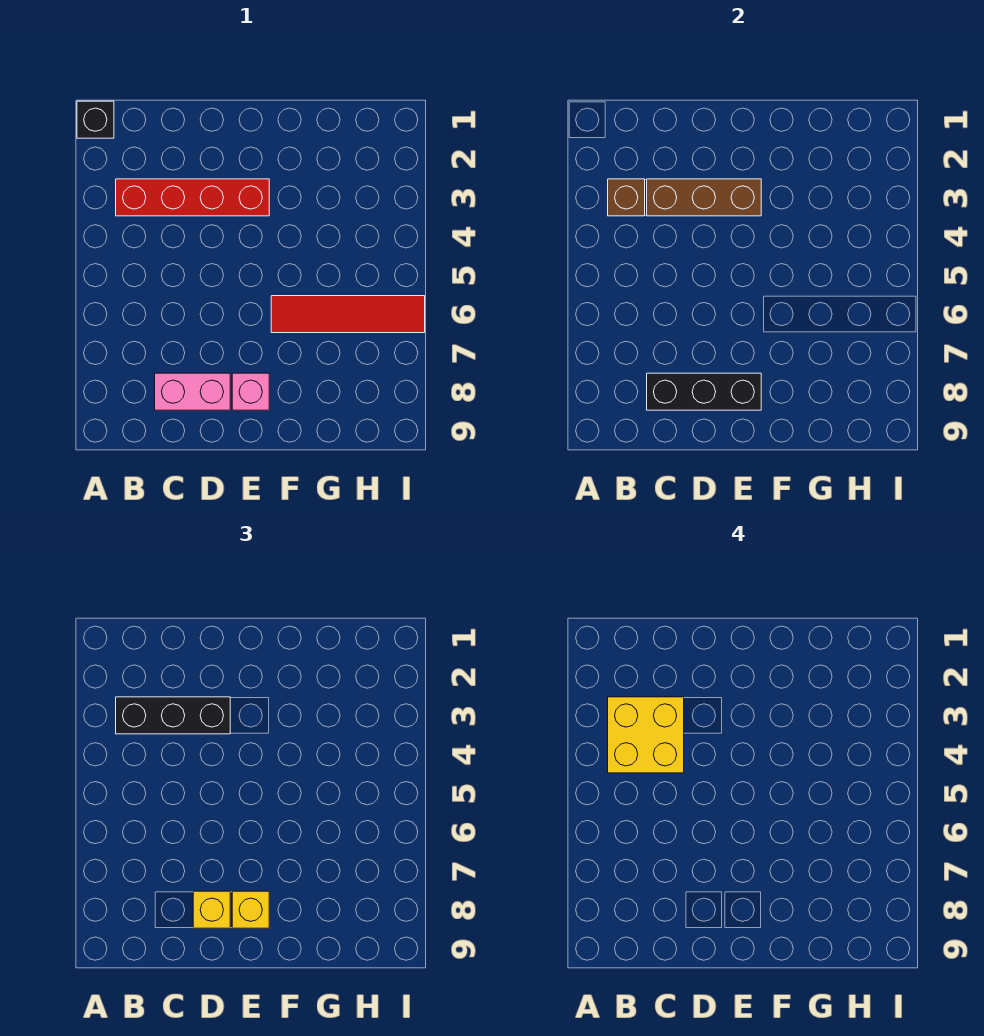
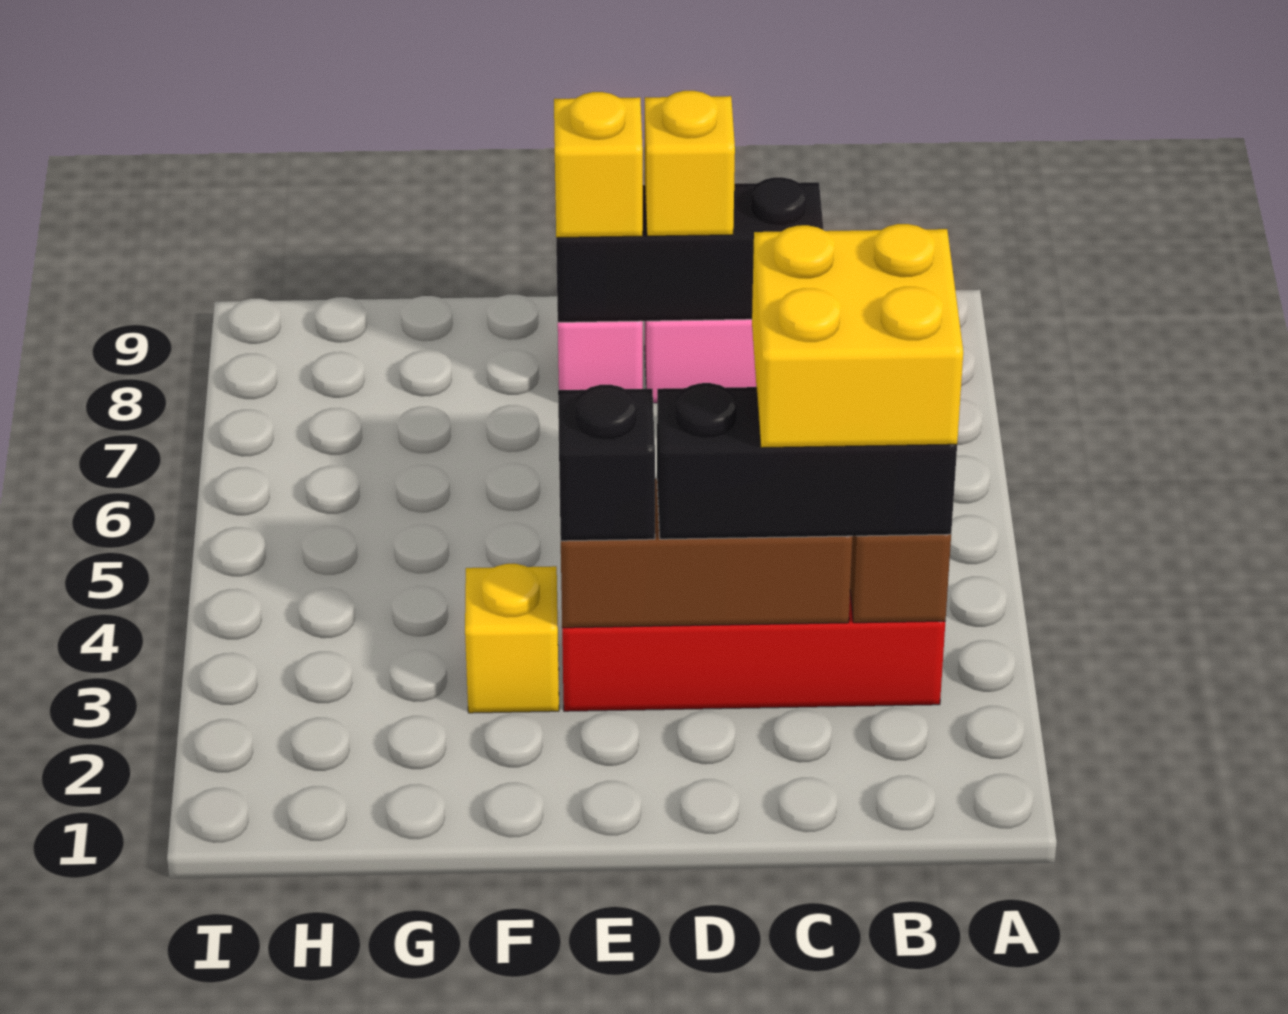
black brick A1 level 1 -> black brick E3 level 3
none -> yellow brick F3 level 1
red tile F6:I6 level 1 -> none

